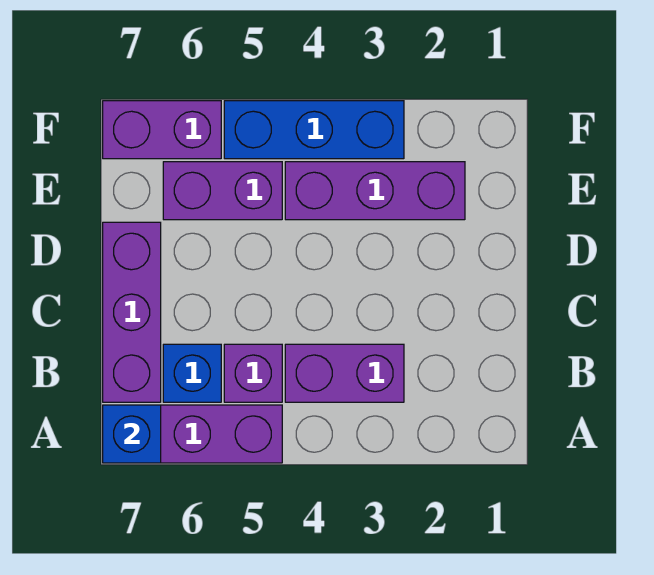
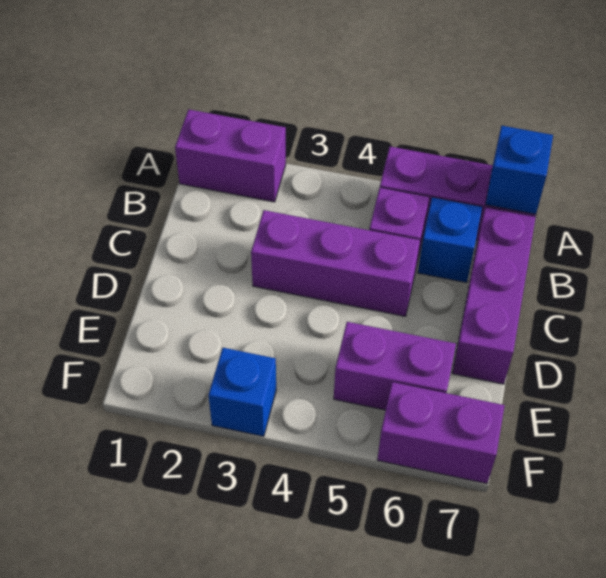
purple brick B3:B4 level 1 -> purple brick A1:A2 level 1
purple brick E2:E4 level 1 -> purple brick C3:C5 level 1
blue brick F3:F5 level 1 -> blue brick F3 level 1

